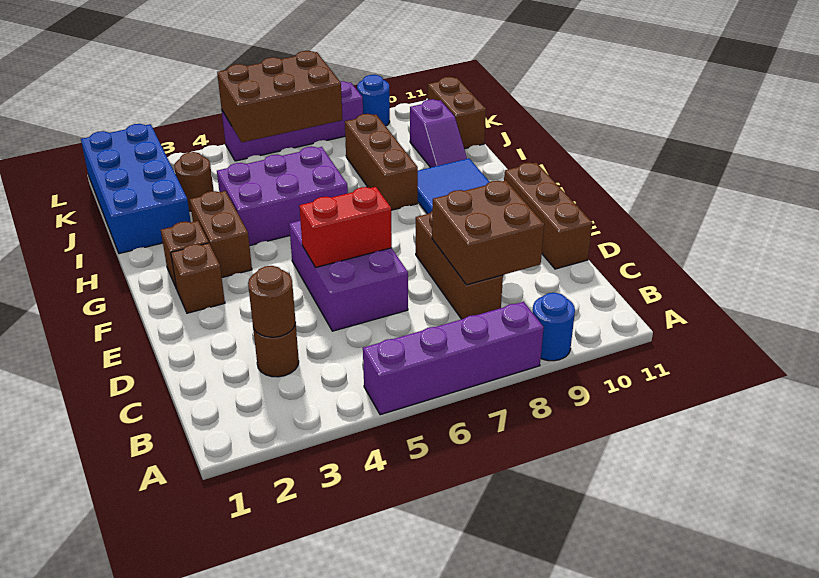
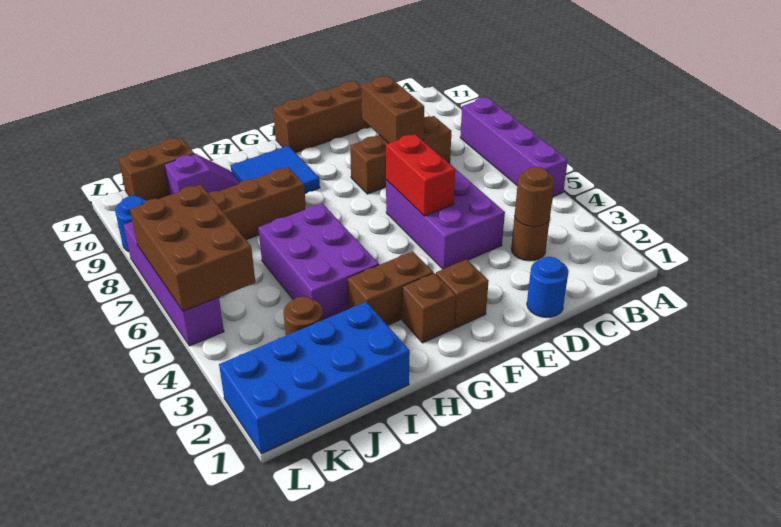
blue round brick A9 level 1 -> blue round brick D1 level 1
brown brick C8:D9 level 2 -> brown brick D8:D9 level 2
purple brick D5:F6 level 1 -> purple brick D4:E6 level 1

